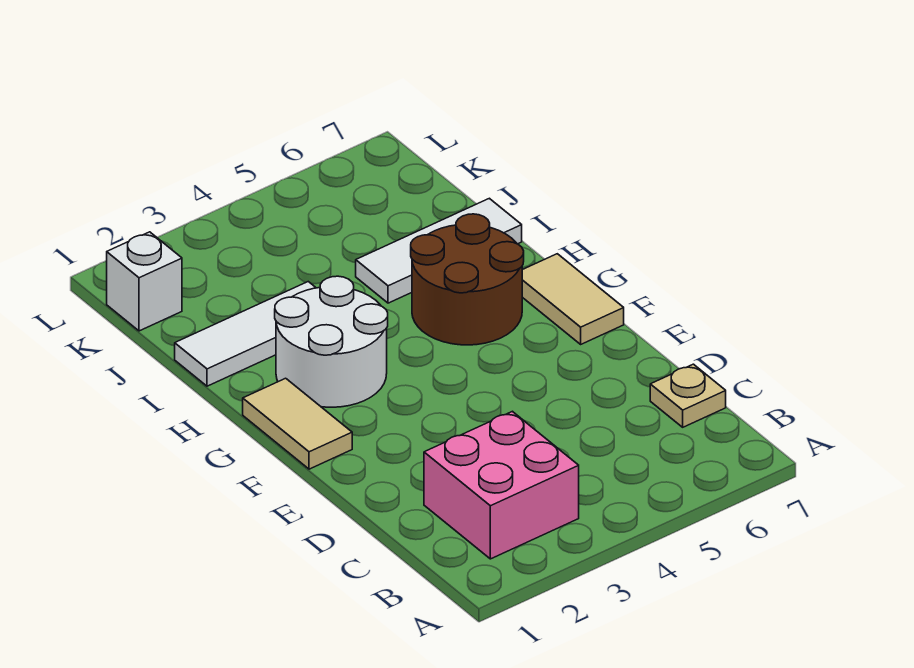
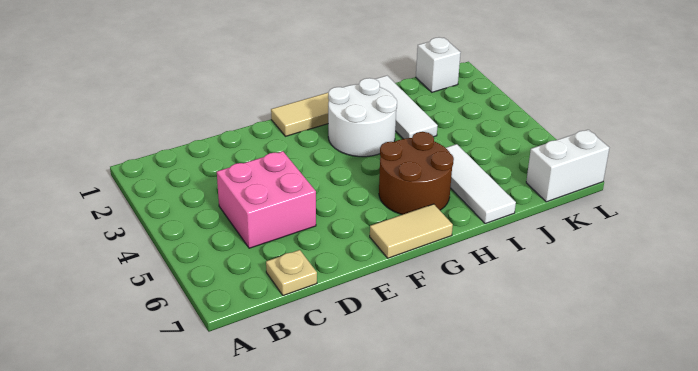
pink brick B2:C3 level 1 -> pink brick C4:D5 level 1
none -> white brick K7:L7 level 1

